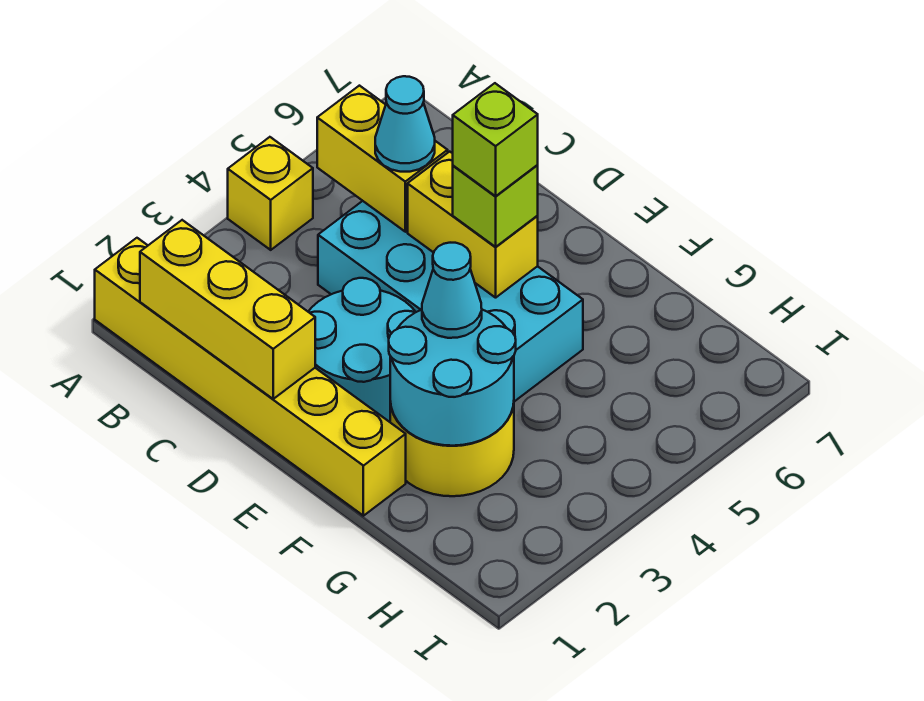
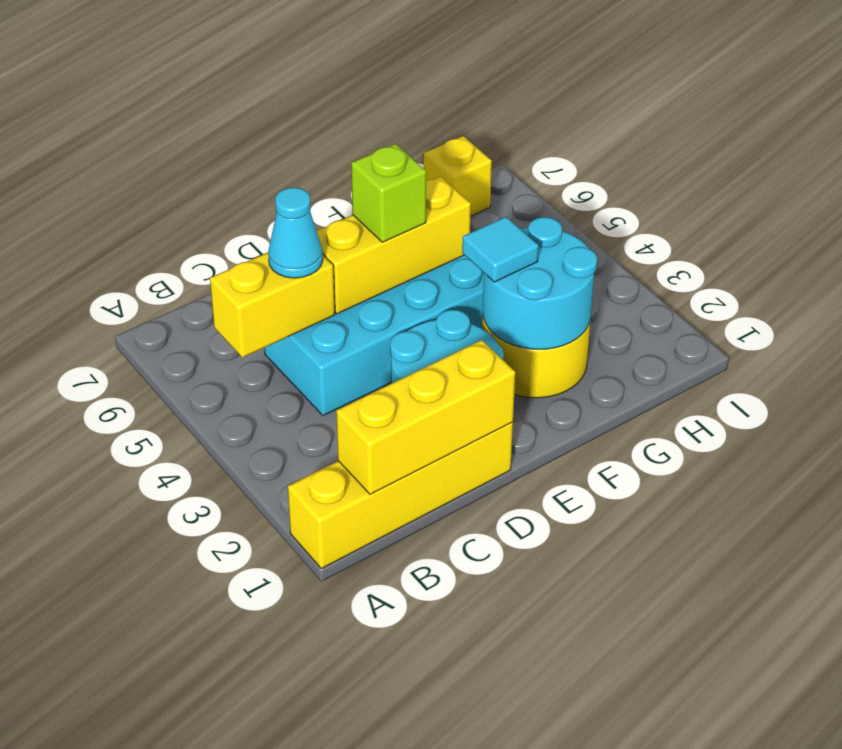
yellow brick A1:F1 level 1 -> yellow brick A1:D1 level 1
yellow brick A4 level 1 -> yellow brick H7 level 1
yellow brick D5:E5 level 2 -> yellow brick D5:F5 level 2
lime brick E5 level 4 -> none
cyan cone F3 level 3 -> cyan tile F3 level 3

